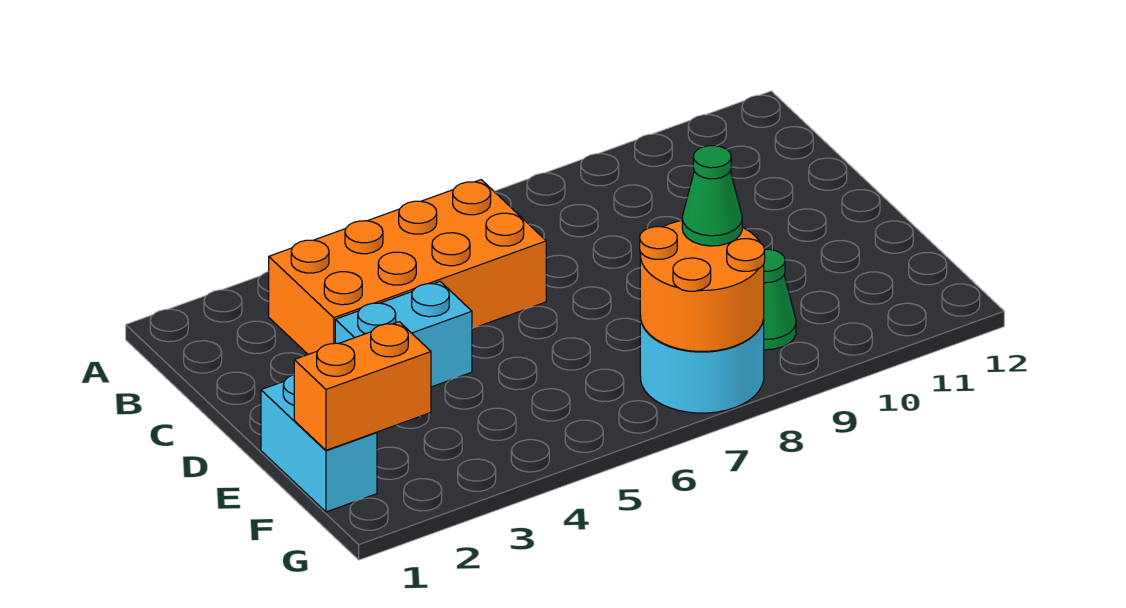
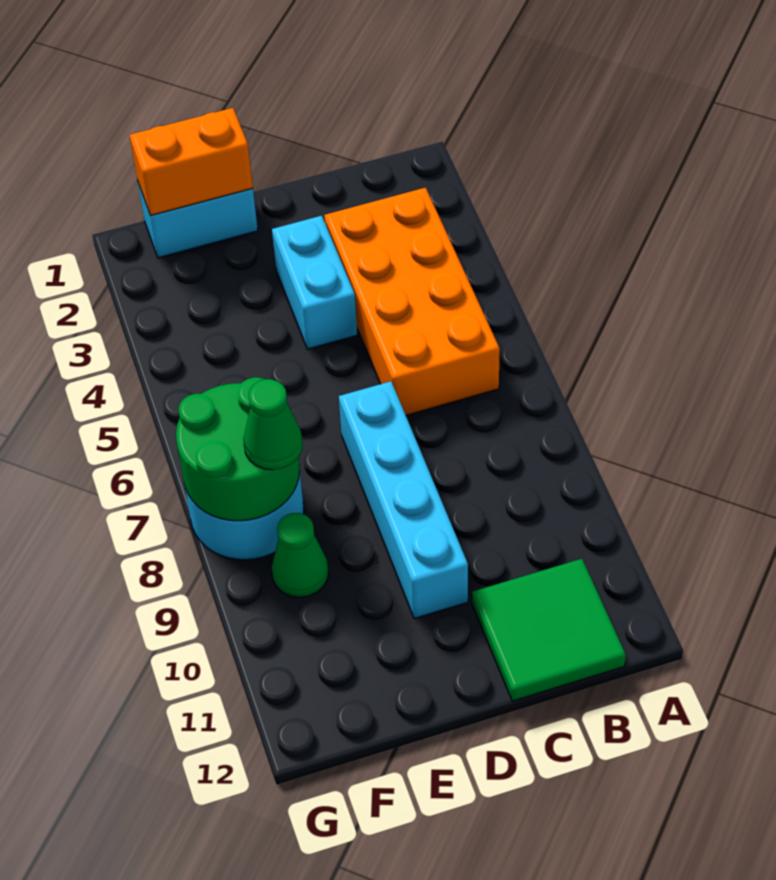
none -> green tile B11:C12 level 1
none -> cyan brick D7:D10 level 1
orange brick F1:F2 level 2 -> orange brick E1:F1 level 2
orange round brick F7:G8 level 2 -> green round brick F7:G8 level 2

